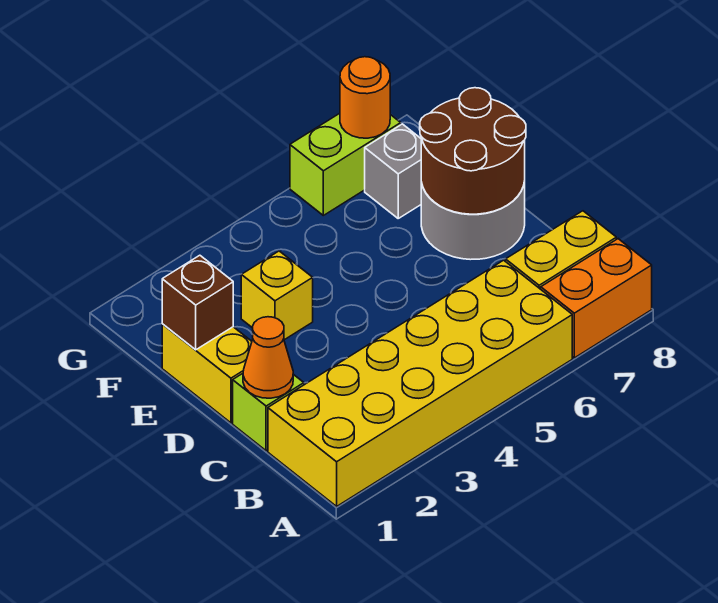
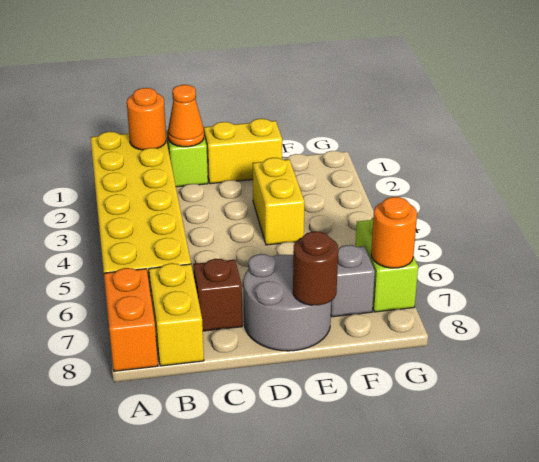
none -> orange round brick B1 level 2
brown round brick D7:E8 level 2 -> brown round brick E8 level 2
brown brick E1 level 2 -> brown brick C7 level 1
yellow brick E3 level 1 -> yellow brick E3:E4 level 1

